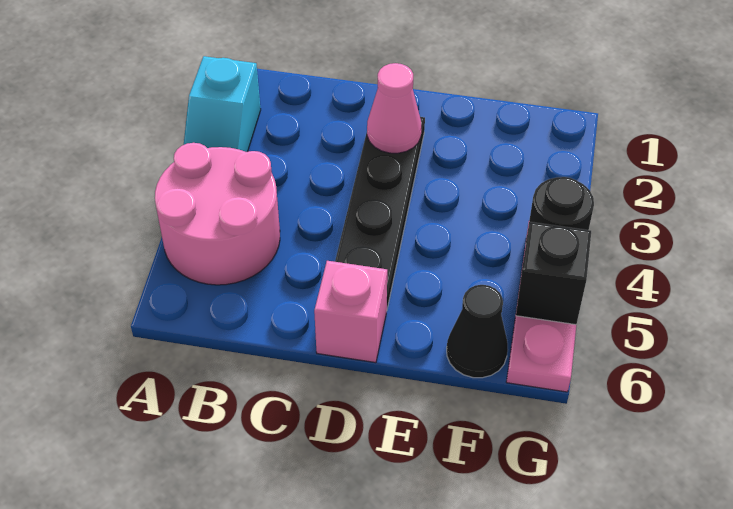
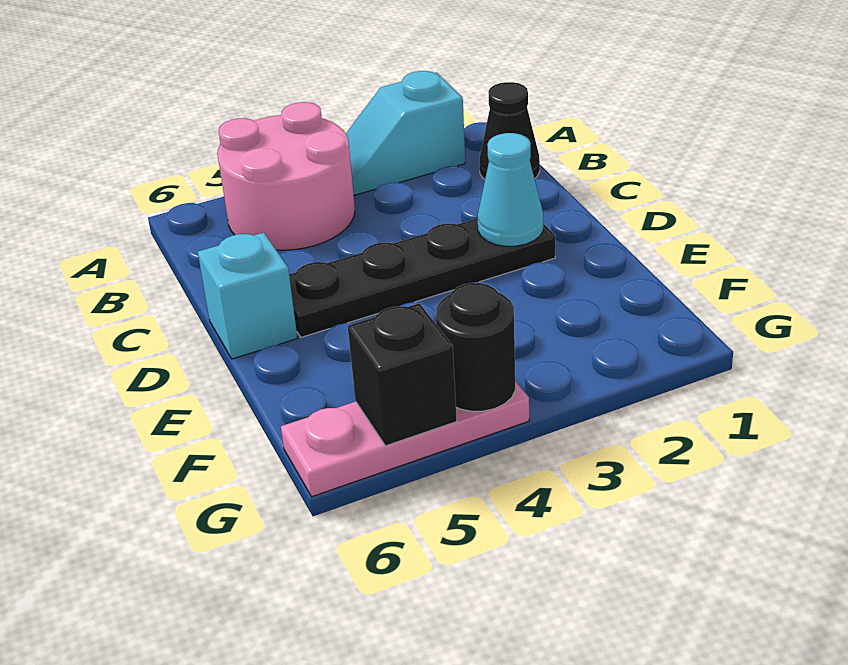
pink cone D2 level 2 -> cyan cone D2 level 2
pink brick D6 level 1 -> cyan brick D6 level 1
black cone F6 level 1 -> black cone B1 level 1

